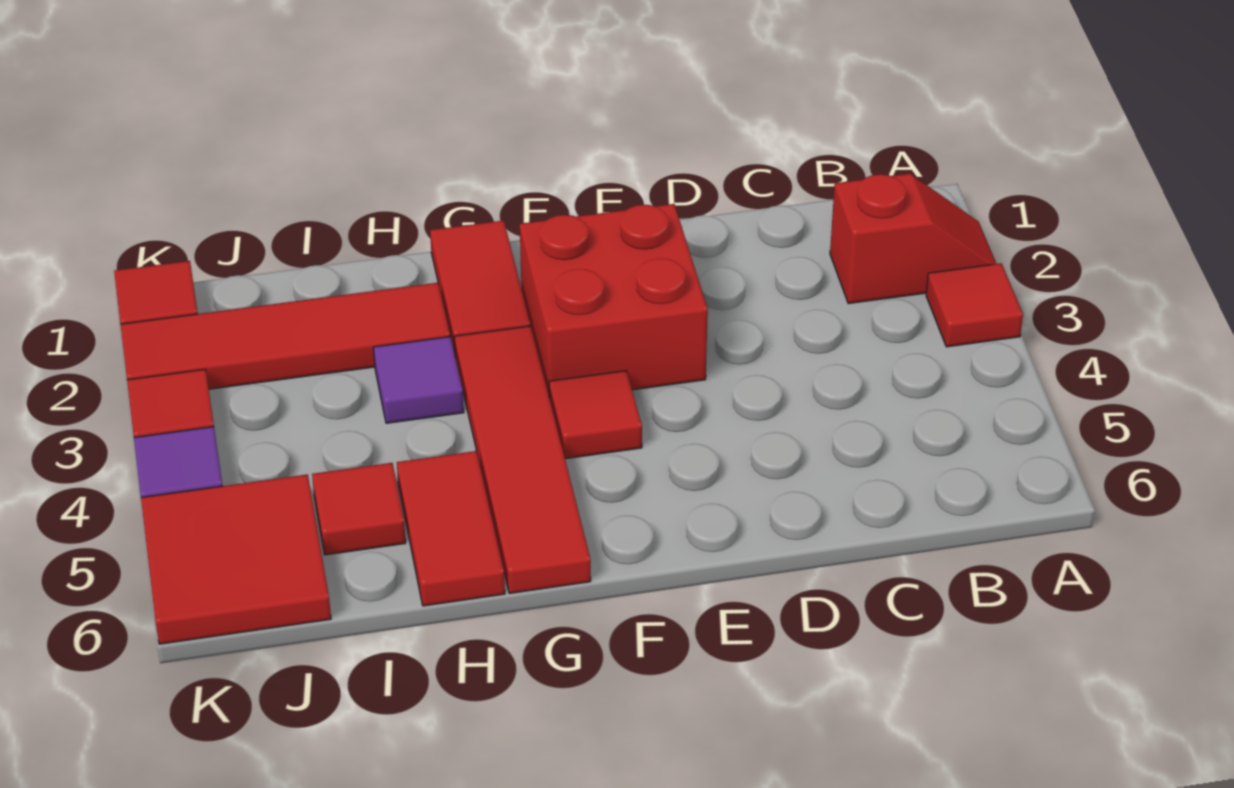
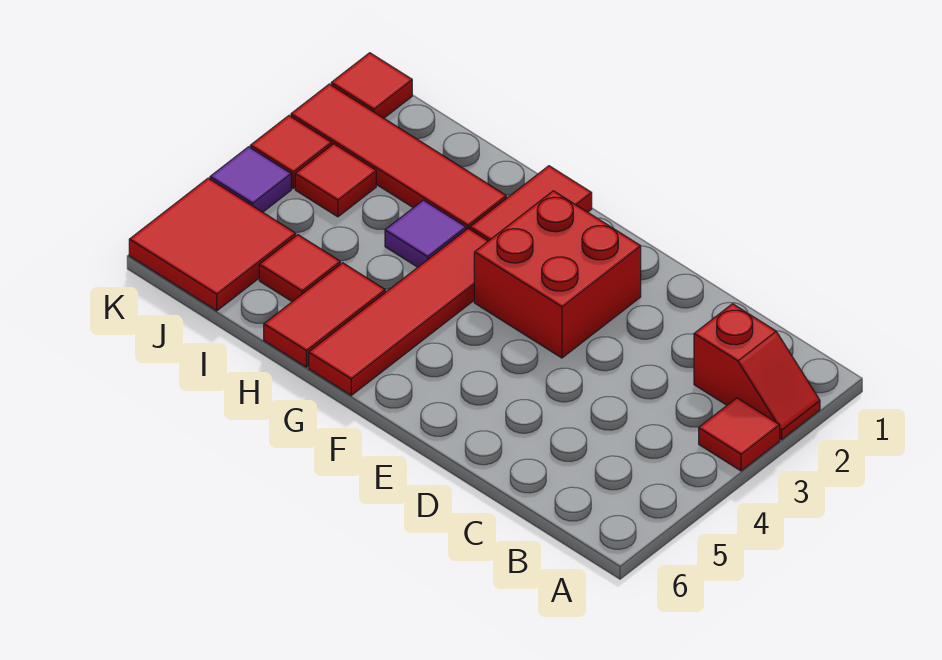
red tile F4 level 1 -> red tile J3 level 1

